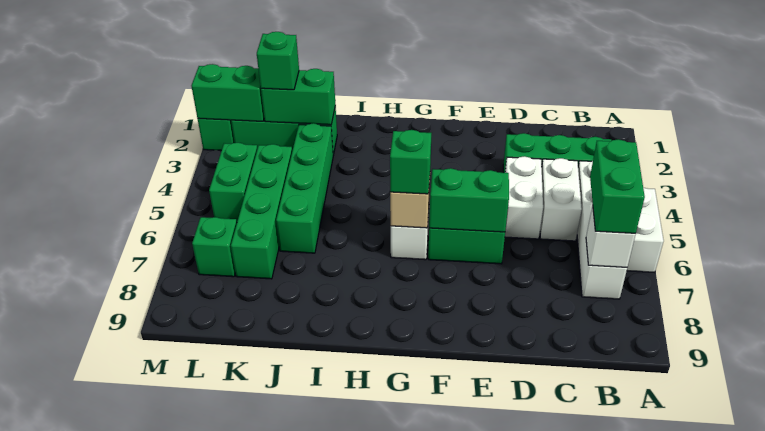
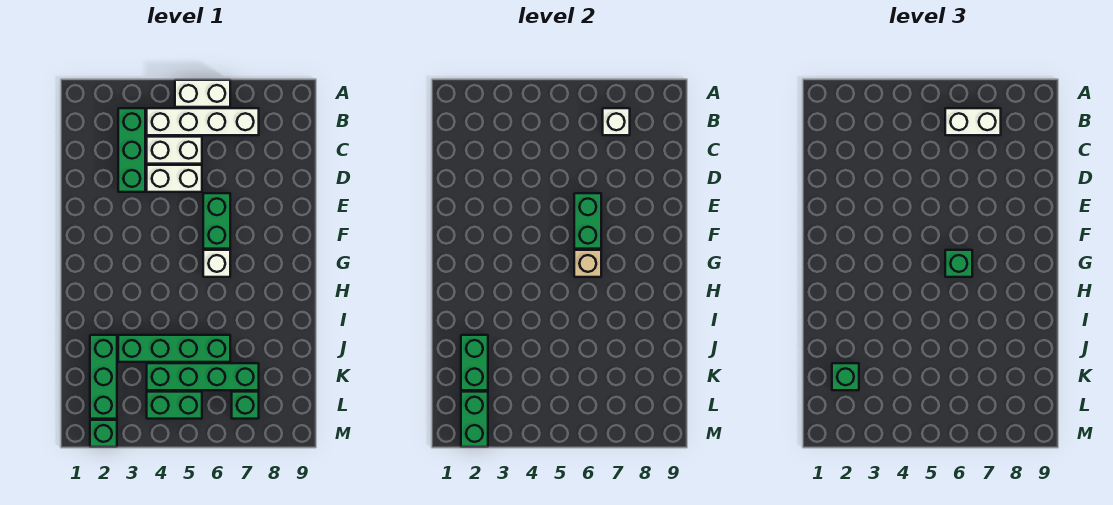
green brick B6:B7 level 3 -> white brick B6:B7 level 3

